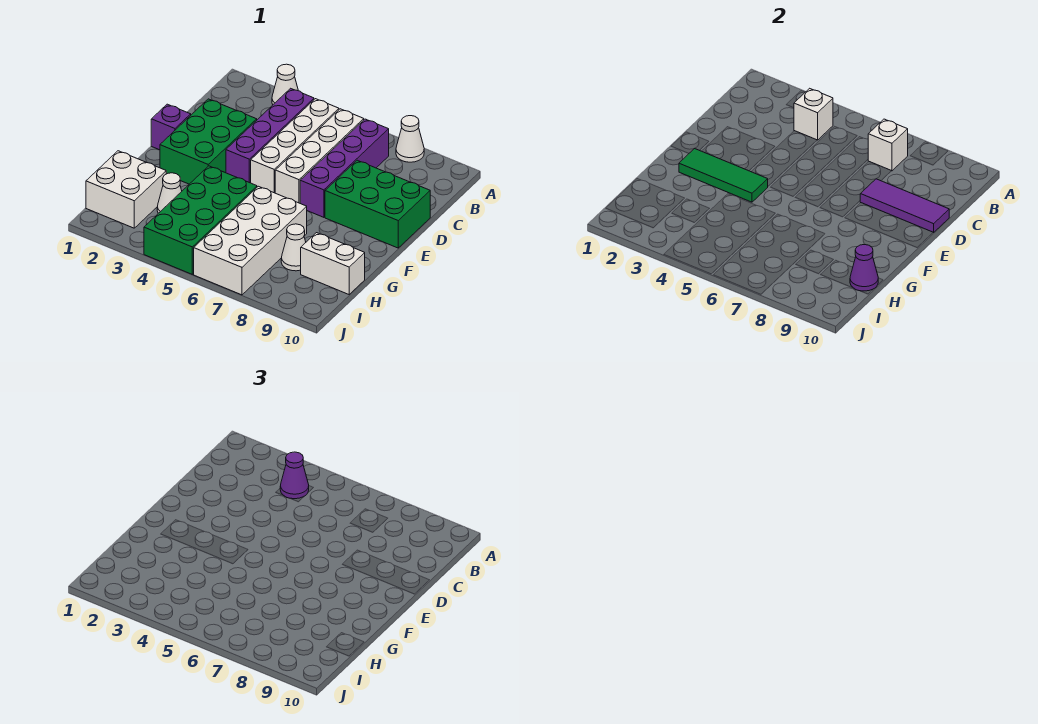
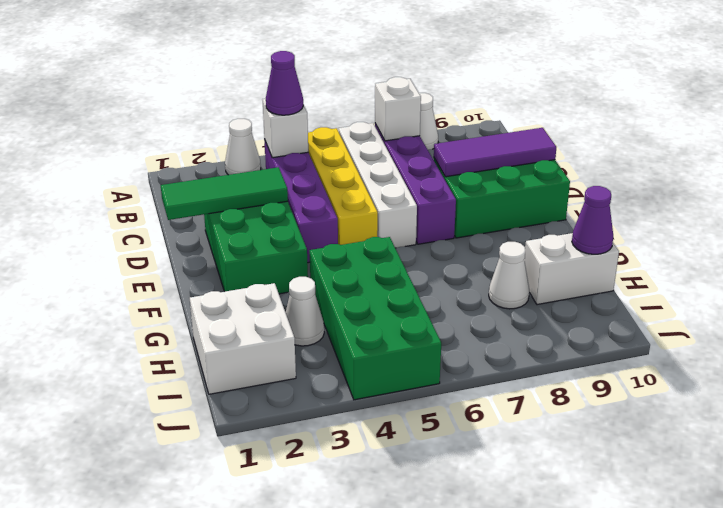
white brick B5:E5 level 1 -> yellow brick B5:E5 level 1
purple brick E1 level 1 -> none
green tile F2:F4 level 2 -> green tile D1:D3 level 2
white brick G6:J7 level 1 -> none

